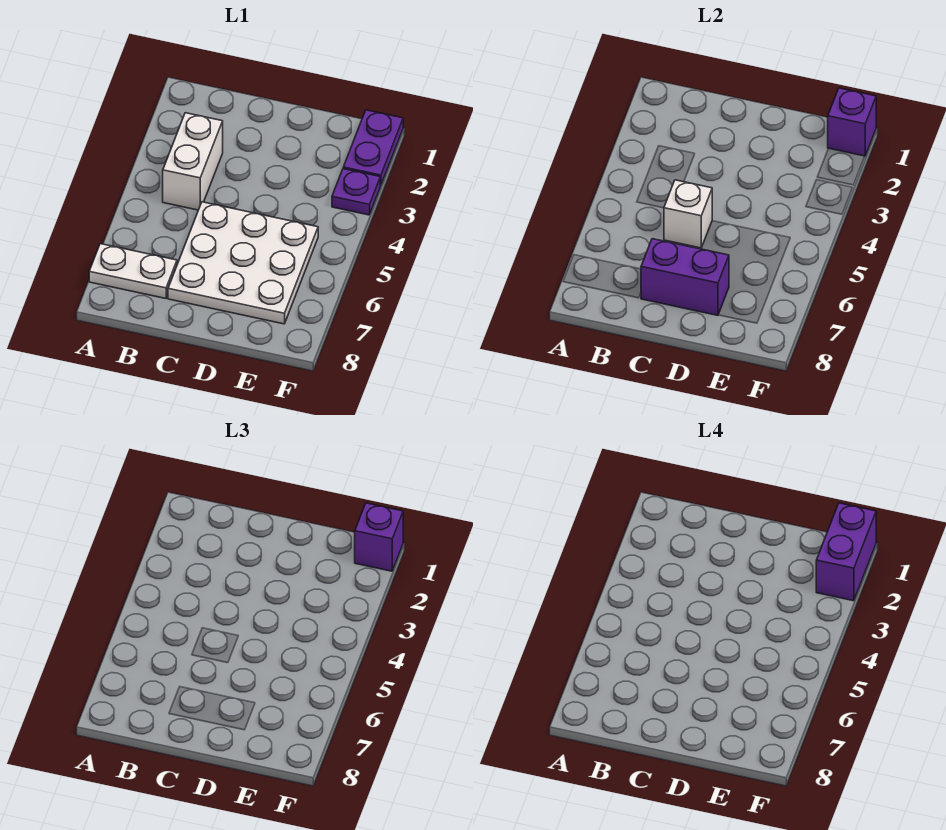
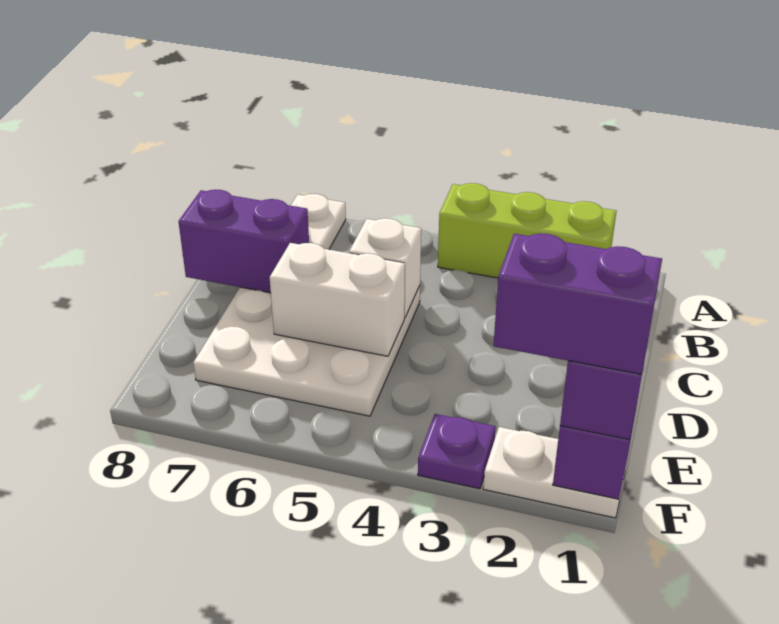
none -> lime brick A2:A4 level 1
white brick B3:B4 level 1 -> white brick D5:D6 level 2
purple brick C7:D7 level 2 -> purple brick C7:C8 level 2
purple plate F1:F2 level 1 -> white plate F1:F2 level 1

